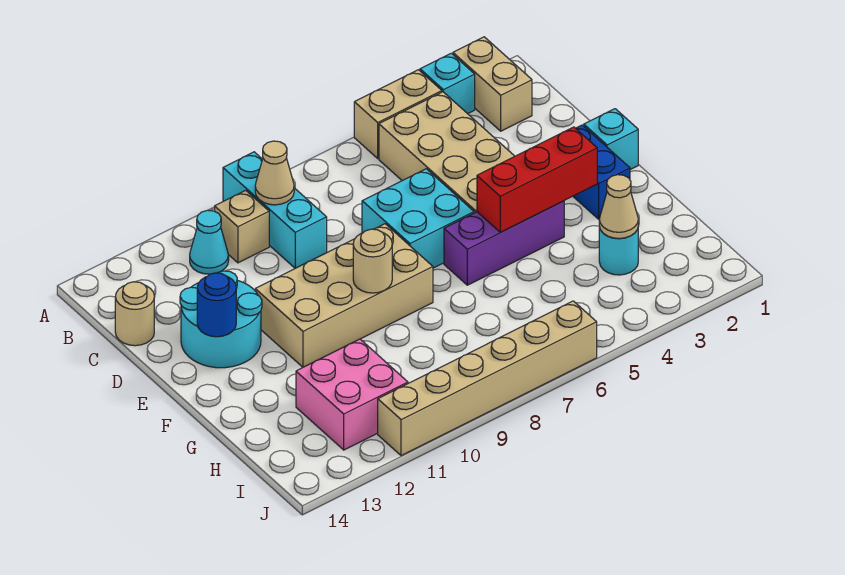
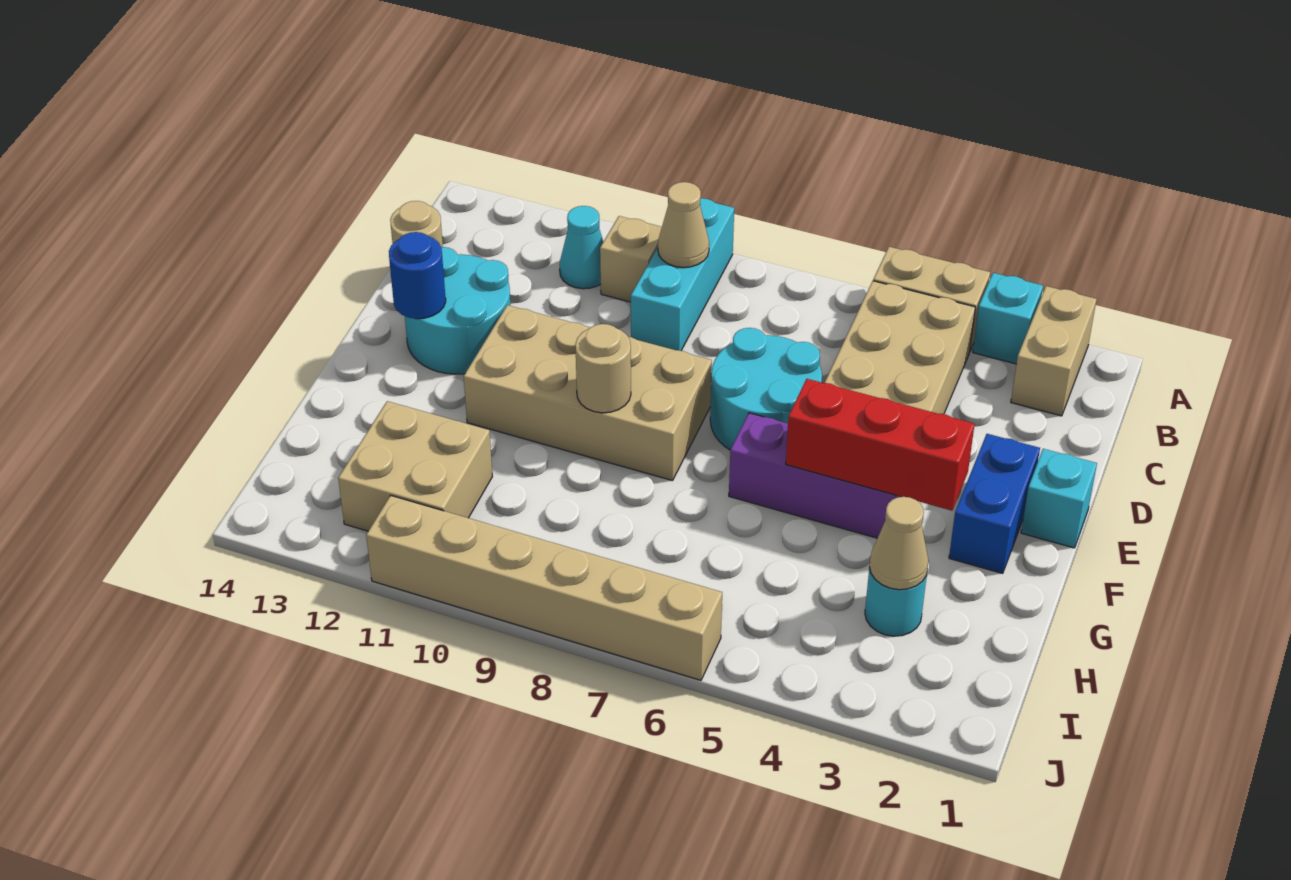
cyan brick D6:E7 level 1 -> cyan round brick D6:E7 level 1
pink brick H11:I12 level 1 -> tan brick H11:I12 level 1

